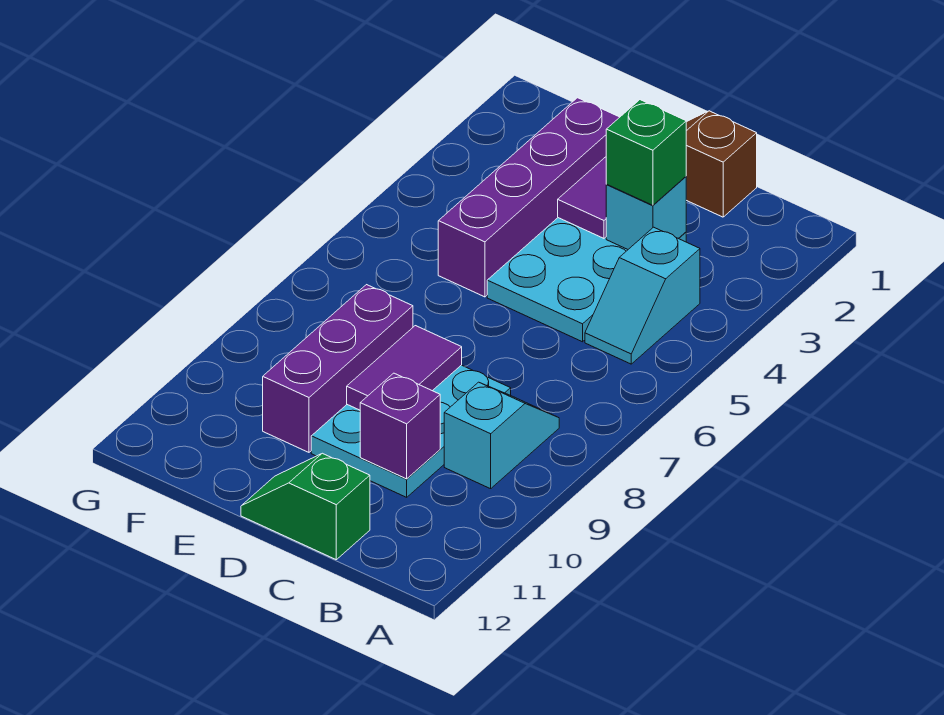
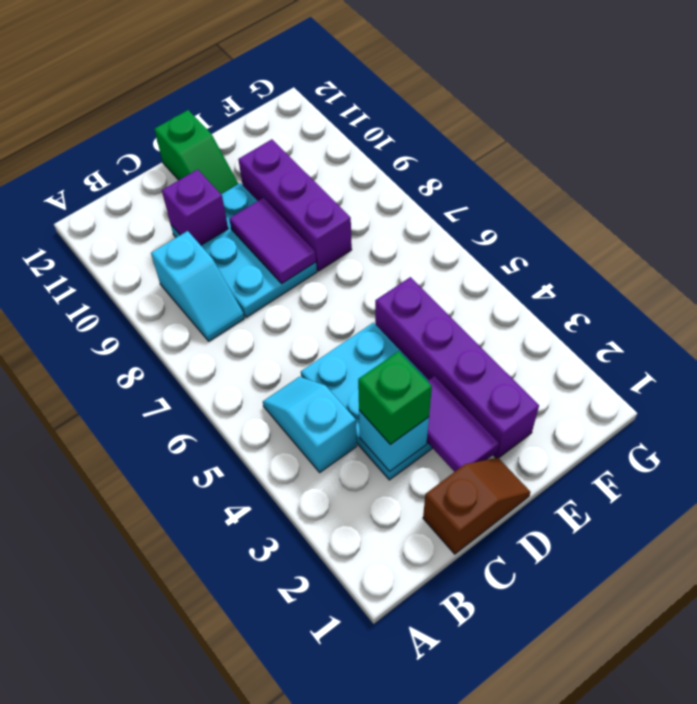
green slope C12:D12 level 1 top C -> green slope D11:D12 level 1 top 12

